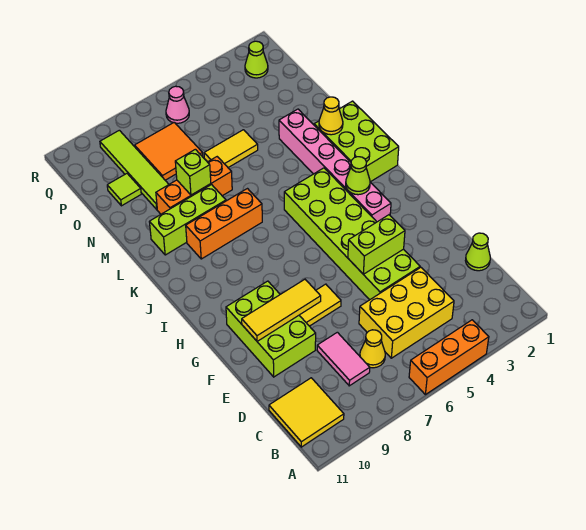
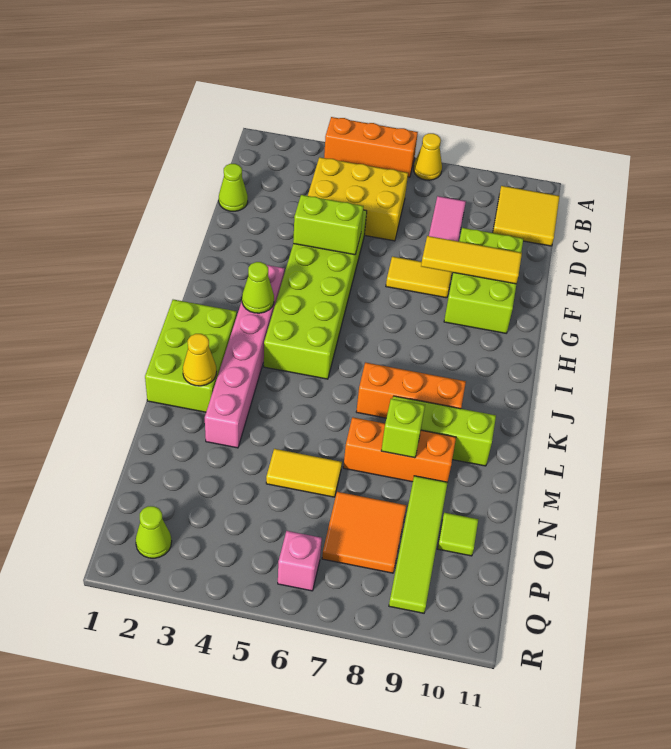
yellow cone C7 level 1 -> yellow cone A7 level 1
pink cone Q6 level 1 -> pink brick Q6 level 1

